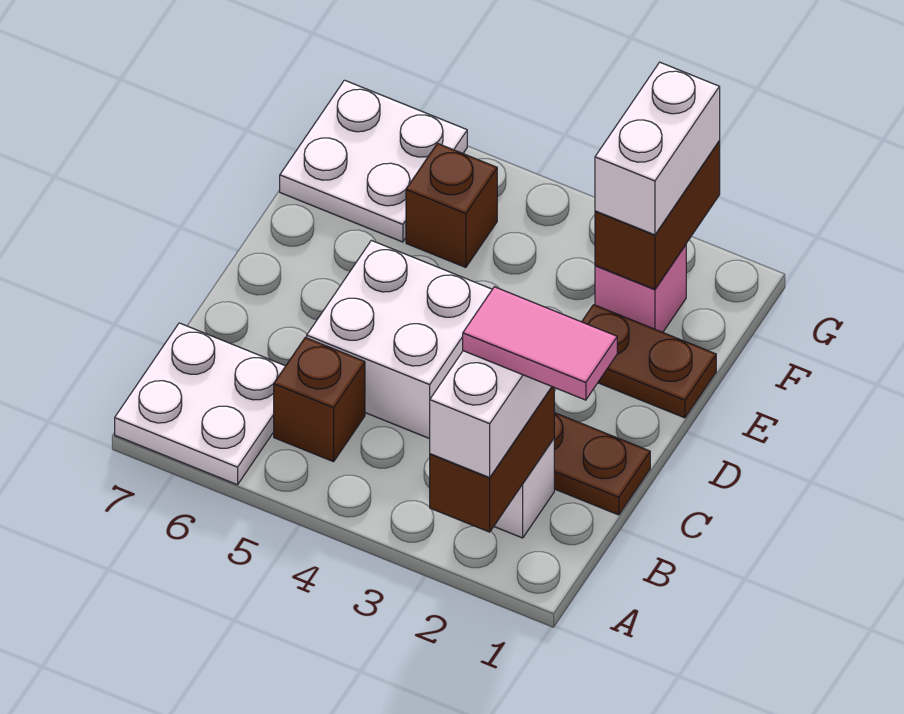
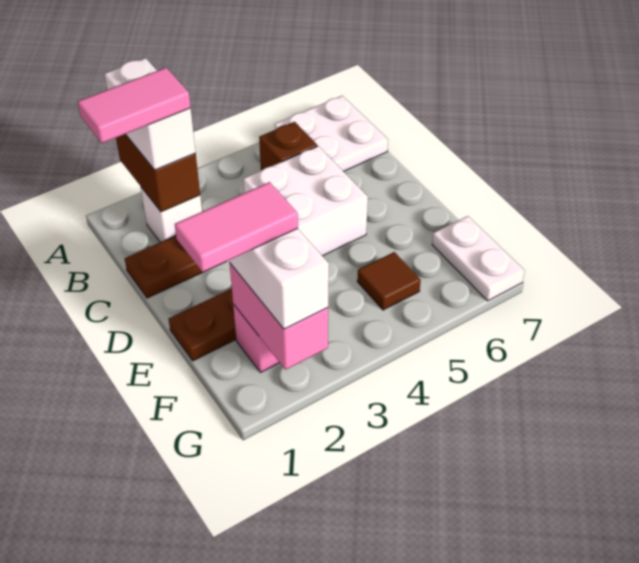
none -> pink tile F1:F2 level 4
brown brick F2:G2 level 2 -> pink brick F2:G2 level 2
brown brick F5 level 1 -> brown tile F5 level 1
white plate F6:G7 level 1 -> white plate F7:G7 level 1

